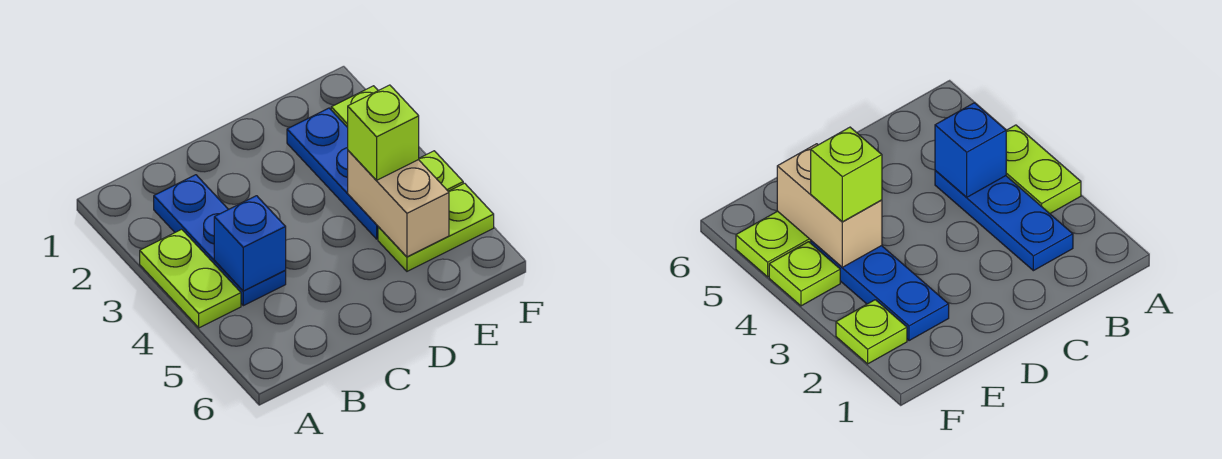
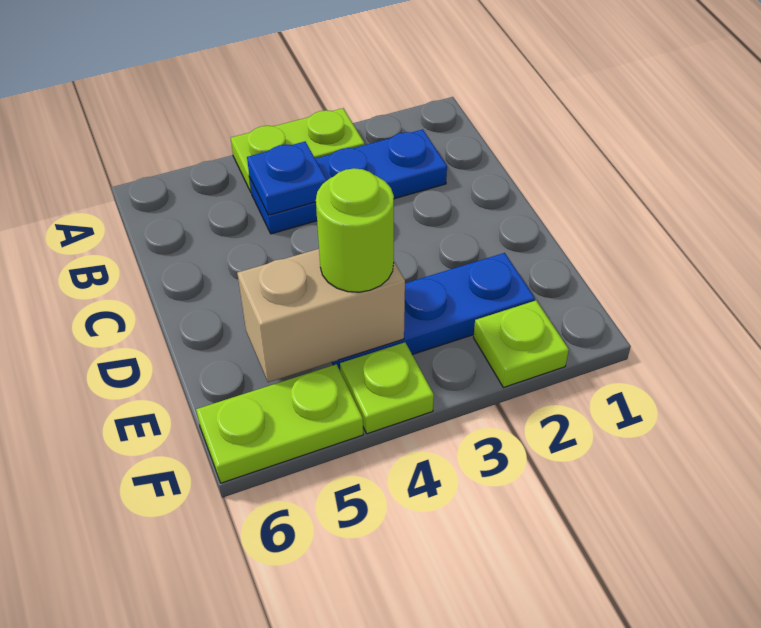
blue brick B4 level 2 -> blue plate B4 level 2
lime brick E4 level 3 -> lime round brick E4 level 3
lime plate E5:F5 level 1 -> lime plate F5:F6 level 1

